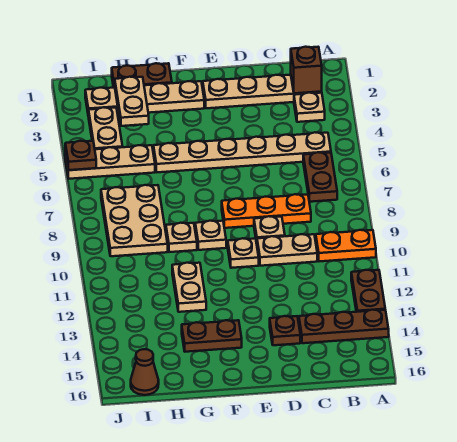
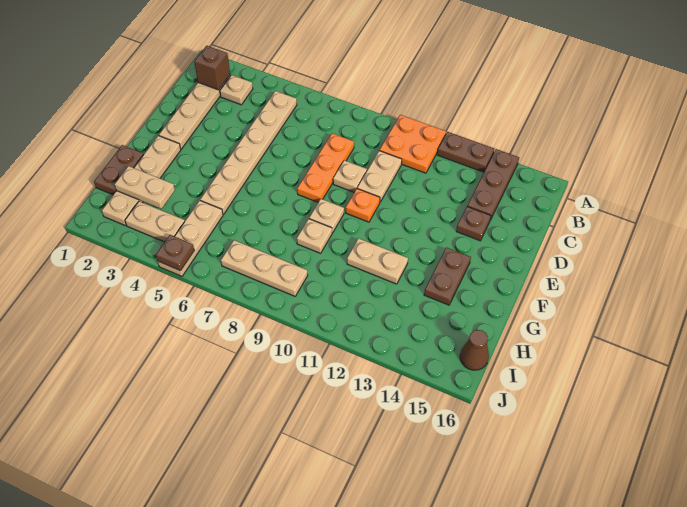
orange plate A10:B10 level 1 -> orange plate A10:B11 level 1
brown plate B6:B7 level 1 -> none
tan plate E10 level 1 -> orange plate E10 level 1
tan plate H7:I9 level 1 -> tan plate I7:I9 level 1

